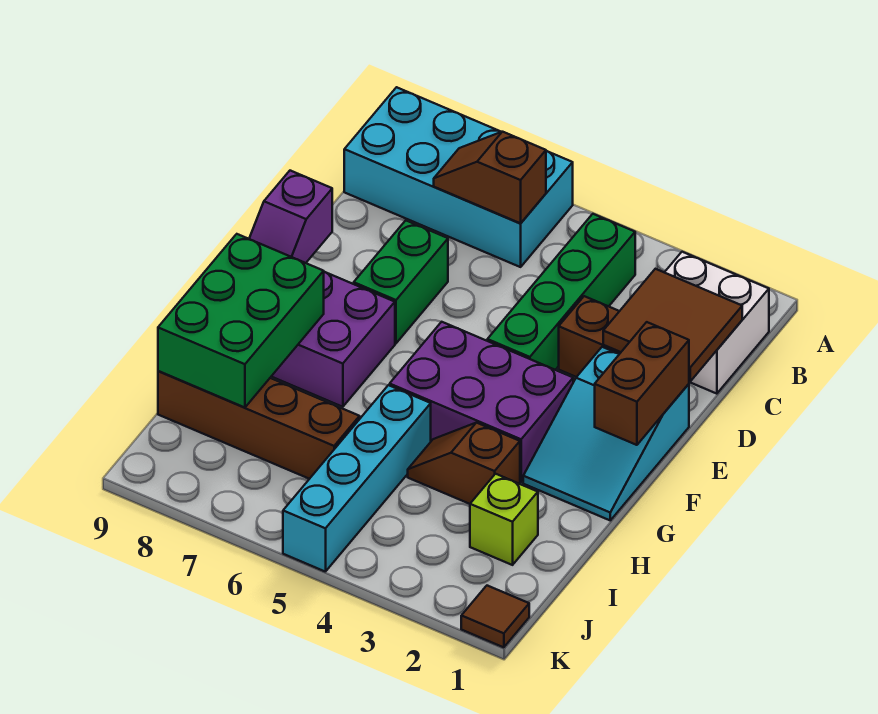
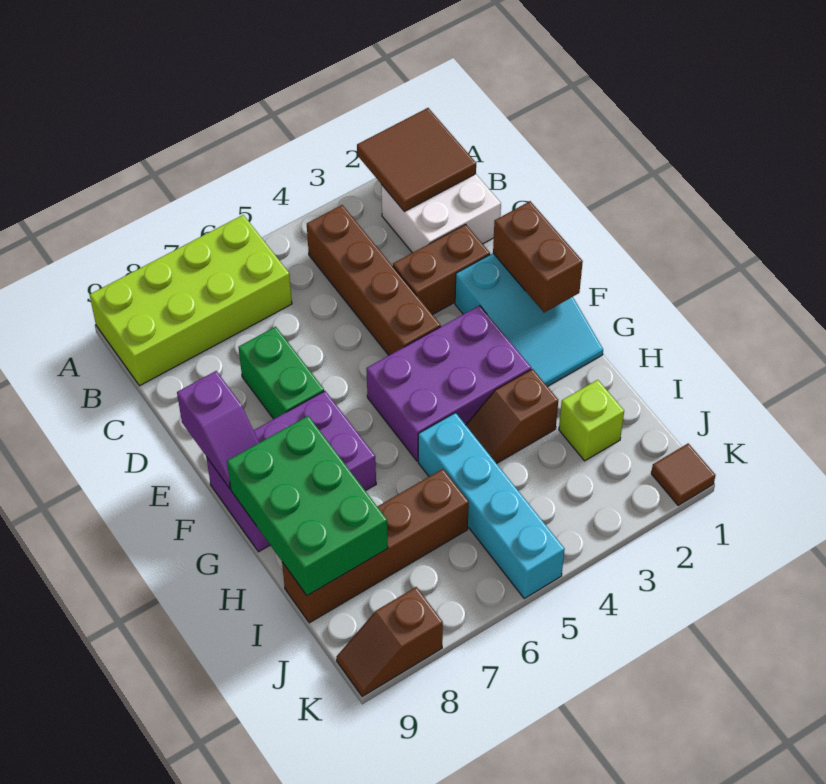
cyan brick A6:B9 level 1 -> lime brick A6:B9 level 1
green brick B4:E4 level 1 -> brown brick B4:E4 level 1
brown slope B6:B7 level 2 top 6 -> brown slope K8:K9 level 1 top 8
brown tile C1:D2 level 2 -> brown tile A1:B2 level 2

